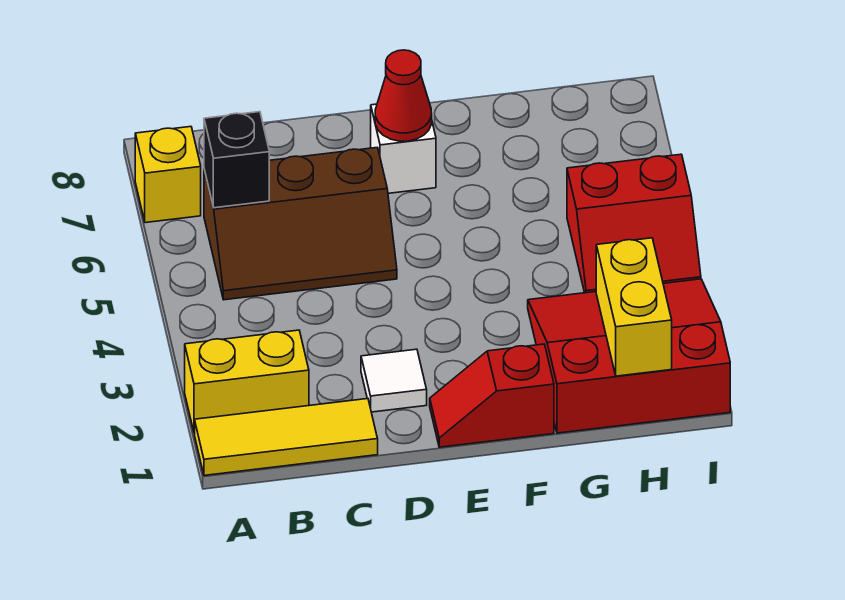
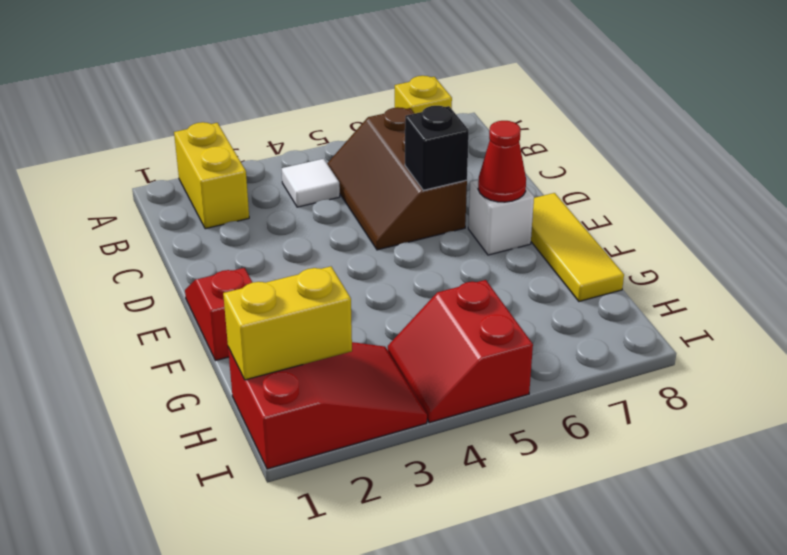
yellow tile A1:C1 level 1 -> yellow tile E8:G8 level 1
black brick B6 level 2 -> black brick D6 level 2
white tile D2 level 1 -> white tile B4 level 1
red slope G1:I3 level 1 top 1 -> red slope H1:I3 level 1 top 1

